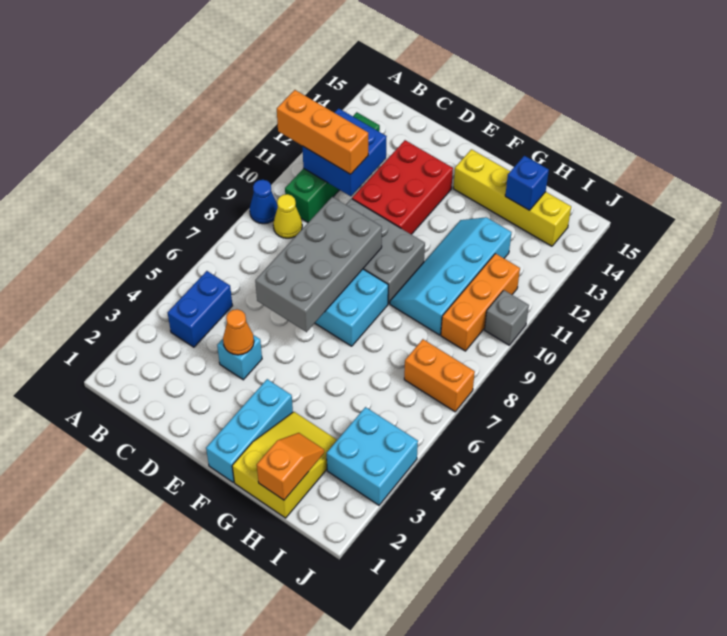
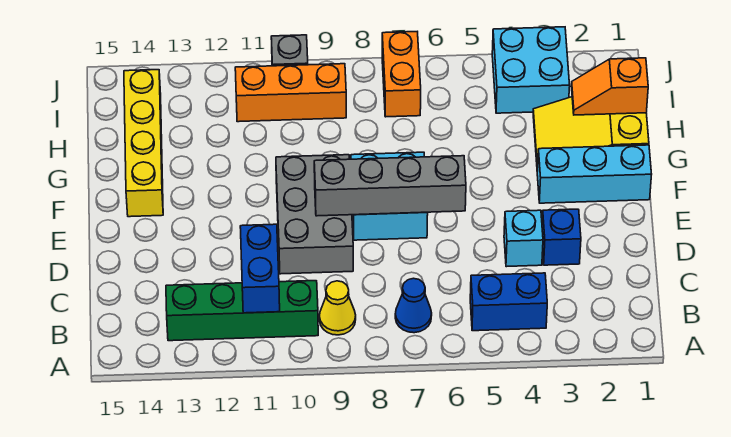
blue cone A9 level 1 -> blue cone B7 level 1
orange brick A11:C11 level 3 -> none
blue brick B11:C12 level 2 -> blue brick B11:C11 level 2
orange cone D4 level 2 -> none
grey brick D6:E9 level 2 -> grey brick E6:E9 level 2
red brick D11:E13 level 1 -> none
cyan slope G9:H12 level 1 top H -> none
blue brick H14 level 2 -> blue brick D3 level 1

